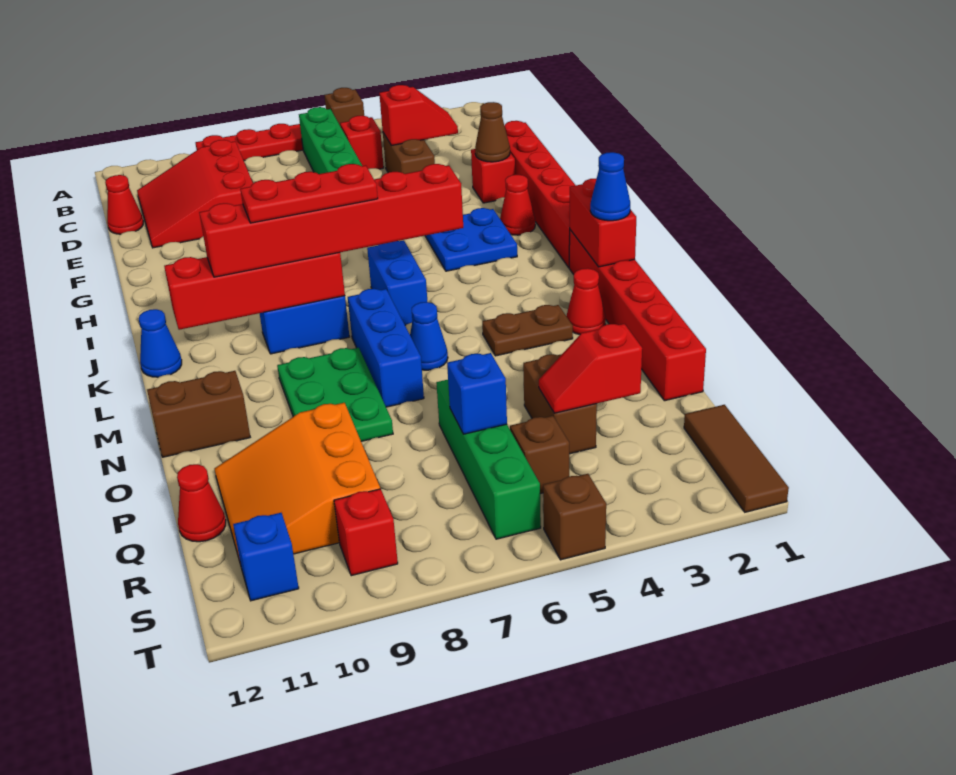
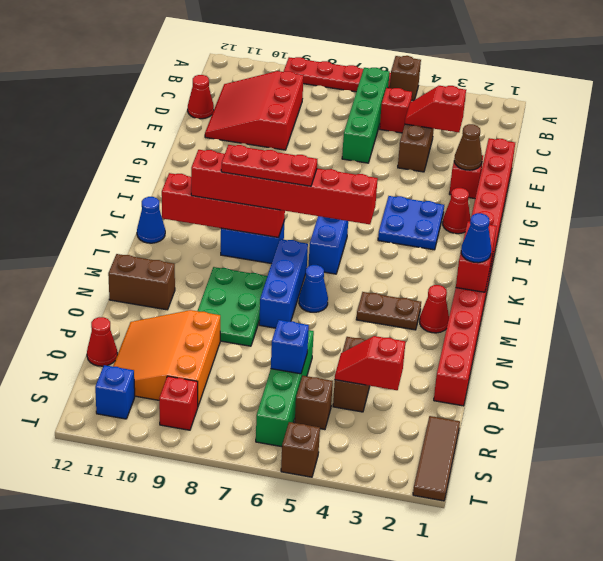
red slope D3:D4 level 2 top 4 -> red slope D3:D4 level 2 top 3

